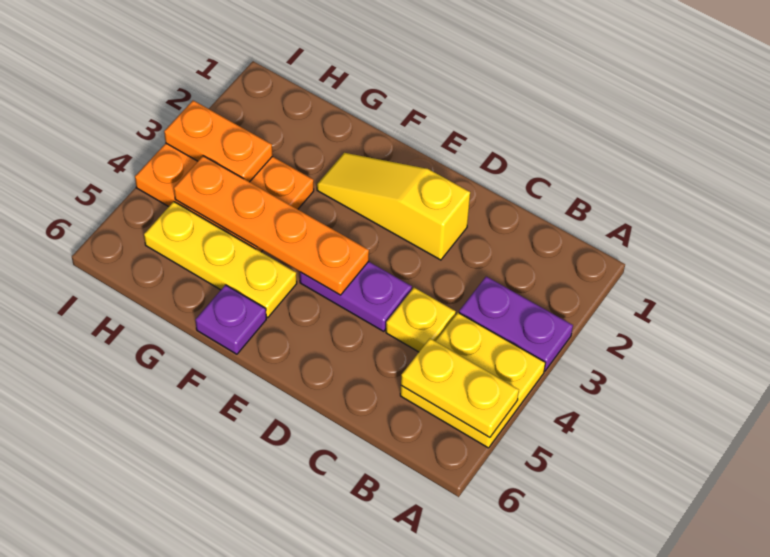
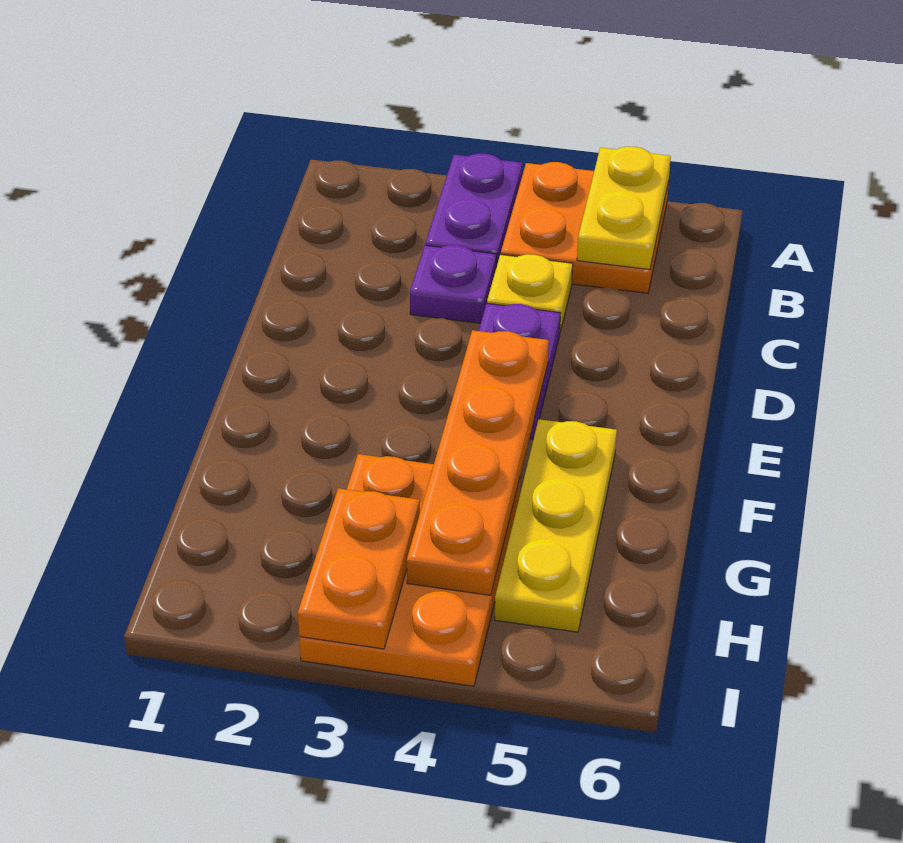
yellow plate A4:B5 level 1 -> orange plate A4:B5 level 1
yellow slope D2:F2 level 1 top D -> none
purple plate F6 level 1 -> purple plate C3 level 1

